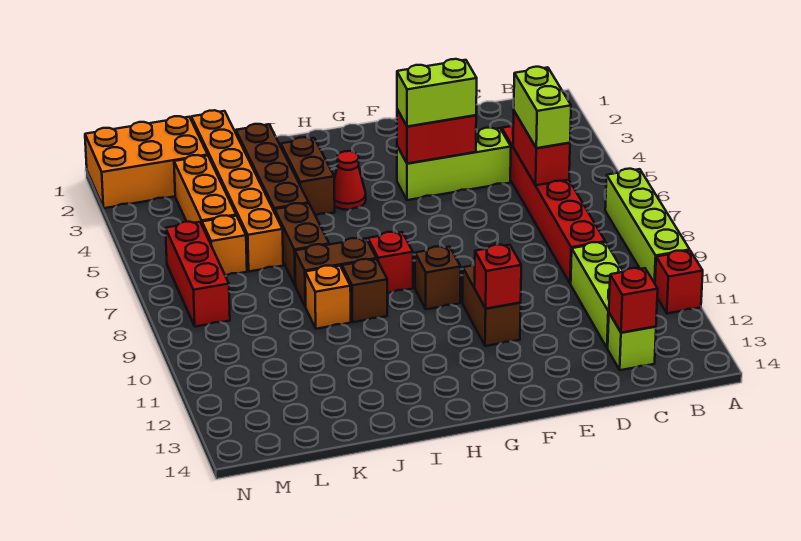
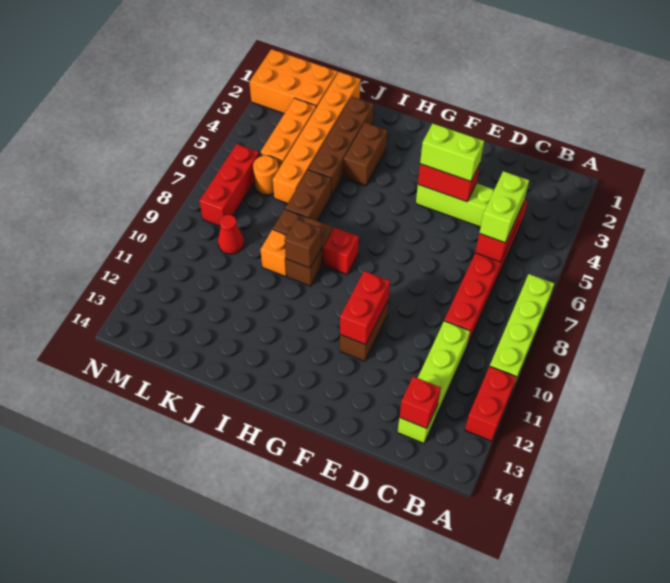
red brick A11 level 1 -> red brick A11:A12 level 1
red brick F11 level 2 -> red brick F10:F11 level 2
brown brick G9 level 1 -> brown brick I9 level 2
red cone H4 level 1 -> red cone L9 level 1
orange brick L6 level 1 -> orange round brick L6 level 1

